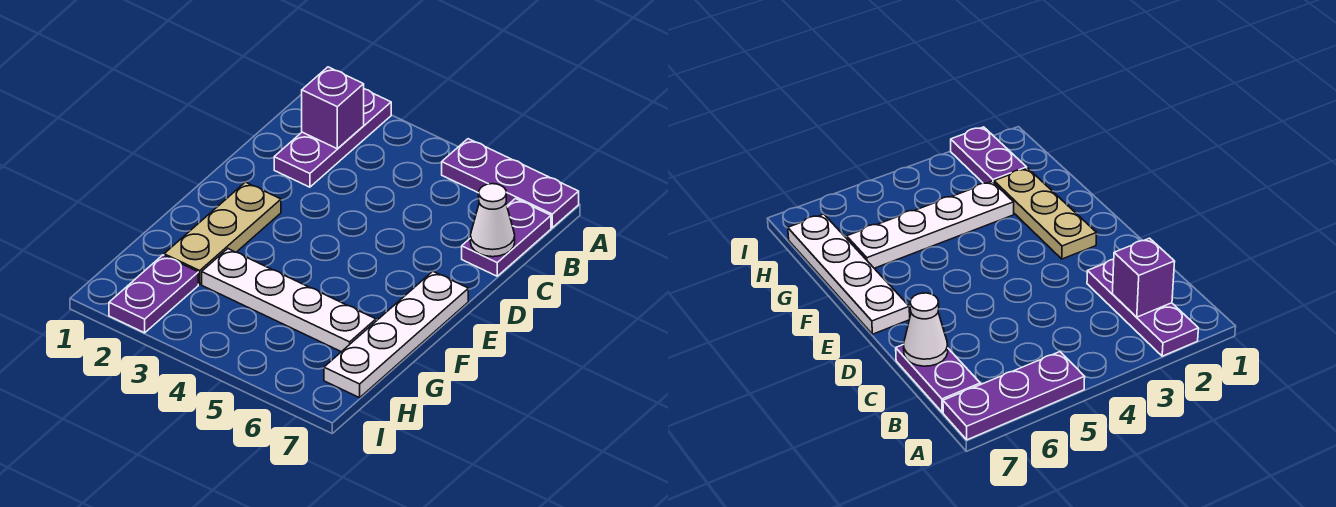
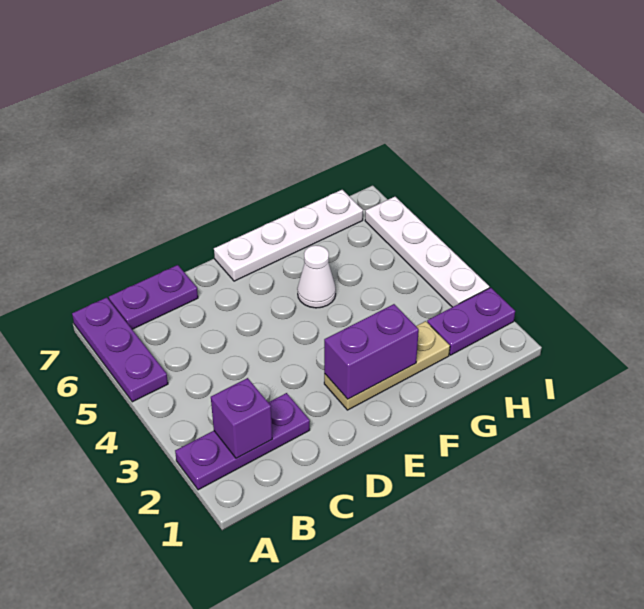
white cone C7 level 2 -> white cone F5 level 1
none -> purple brick E2:F2 level 2
white plate G3:G6 level 1 -> white plate I3:I6 level 1

